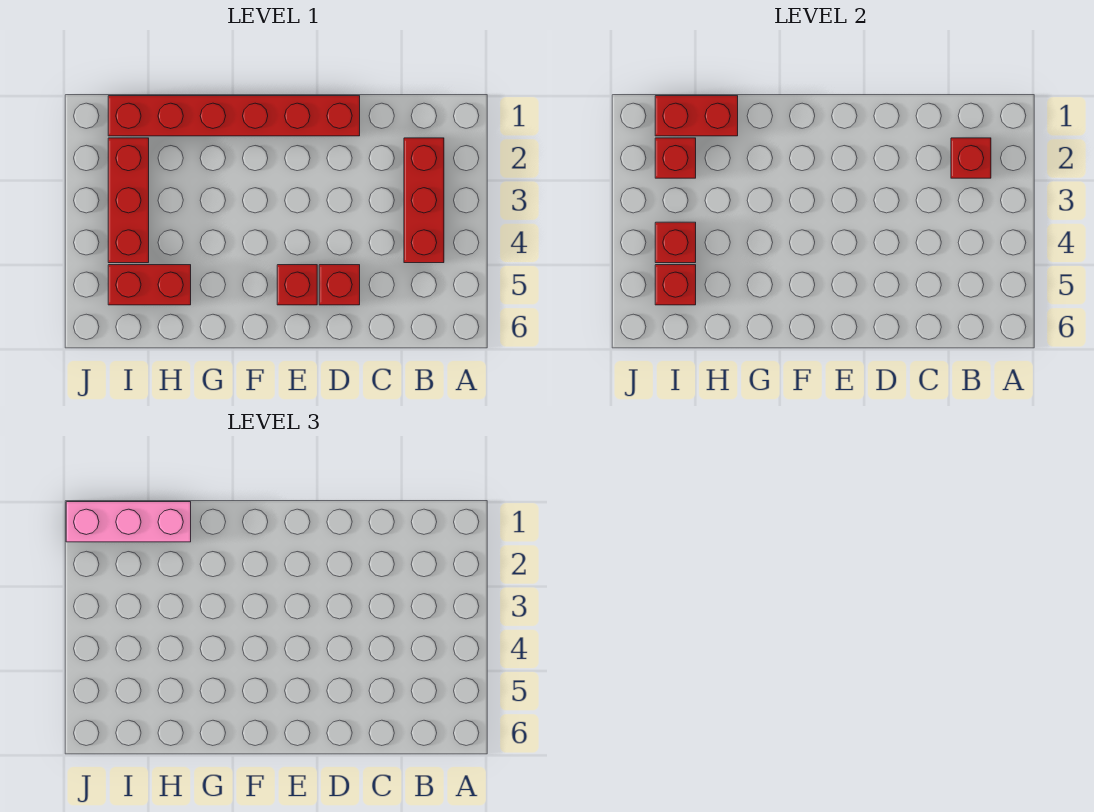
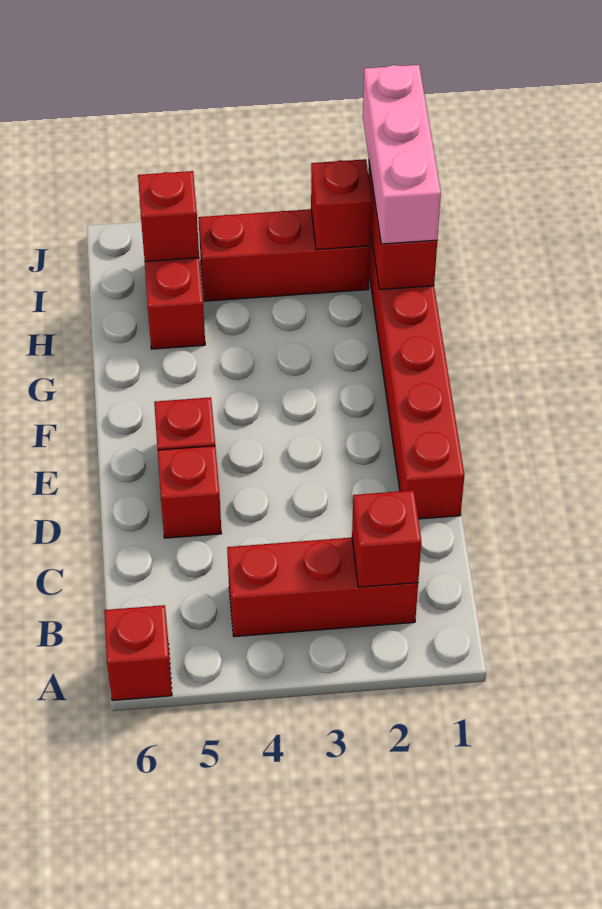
red brick I4 level 2 -> red brick A6 level 1

